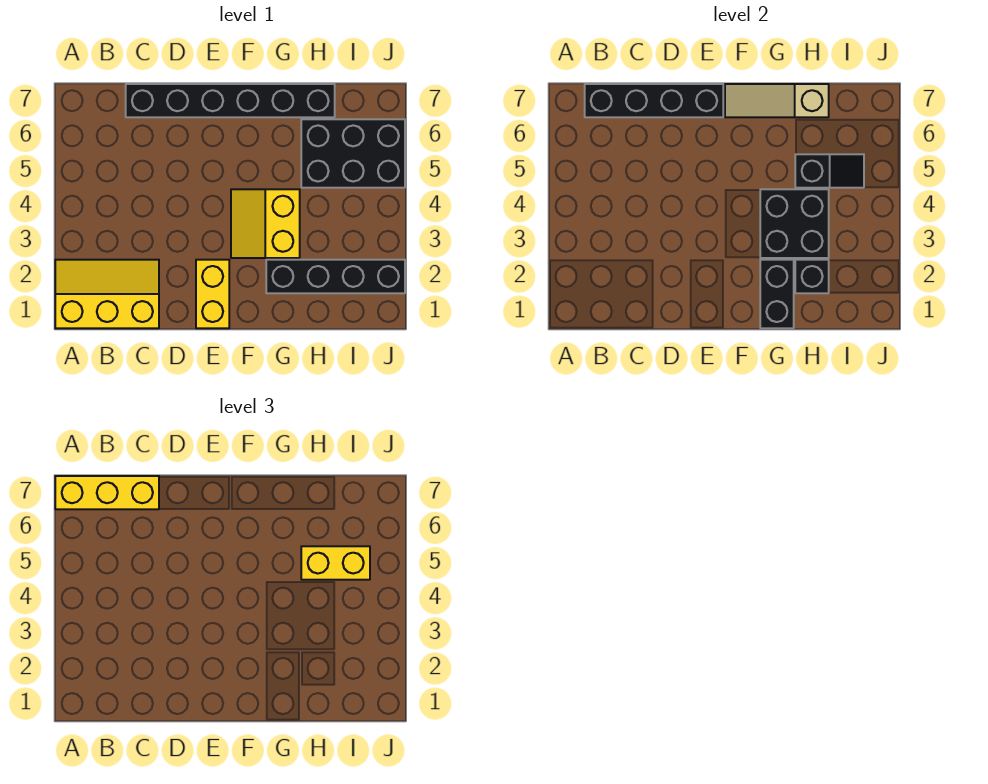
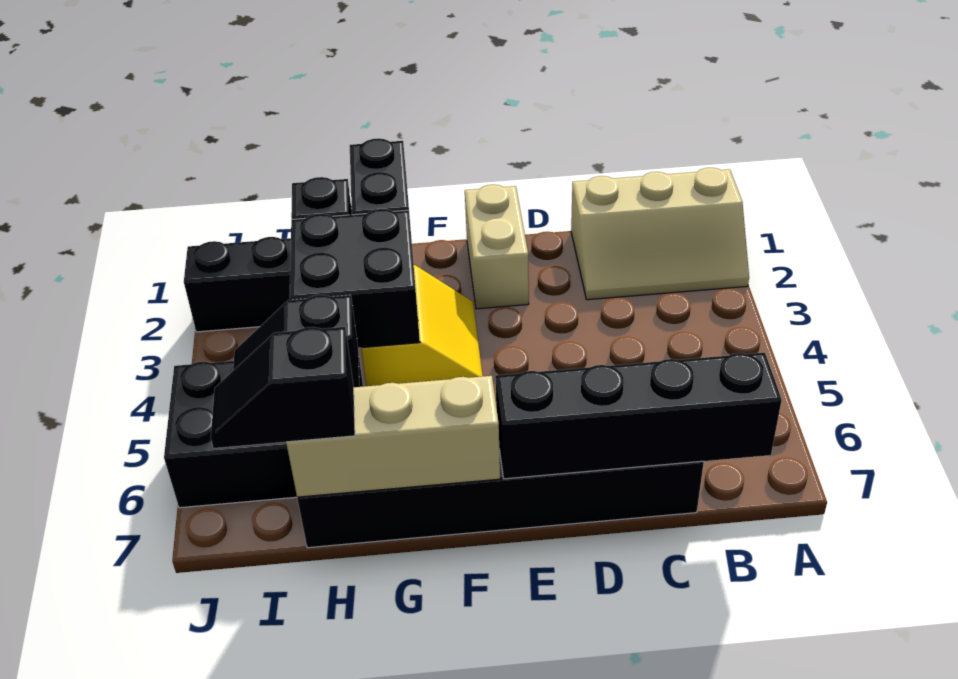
yellow slope A1:C2 level 1 top 1 -> tan slope A1:C2 level 1 top 1
yellow brick A7:C7 level 3 -> none
yellow brick E1:E2 level 1 -> tan brick E1:E2 level 1
tan slope F7:H7 level 2 top H -> tan brick F7:H7 level 2
yellow brick H5:I5 level 3 -> none
none -> black slope H7:I7 level 3 top H

